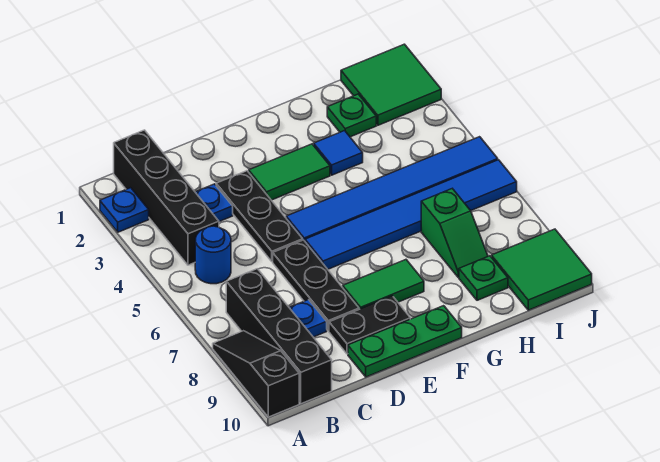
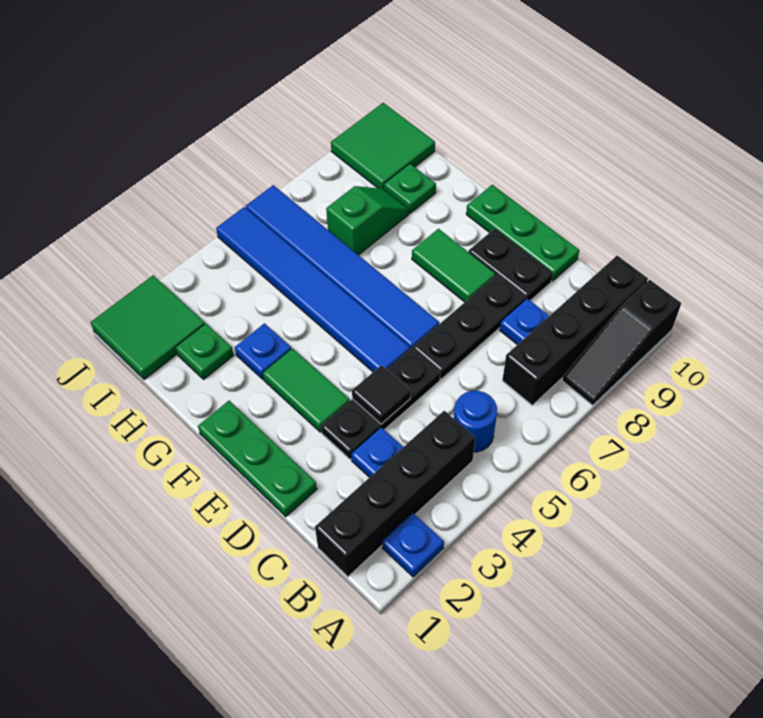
none -> green plate D1:F1 level 1
none -> black tile D4 level 2
blue tile G3 level 1 -> blue plate G3 level 1

